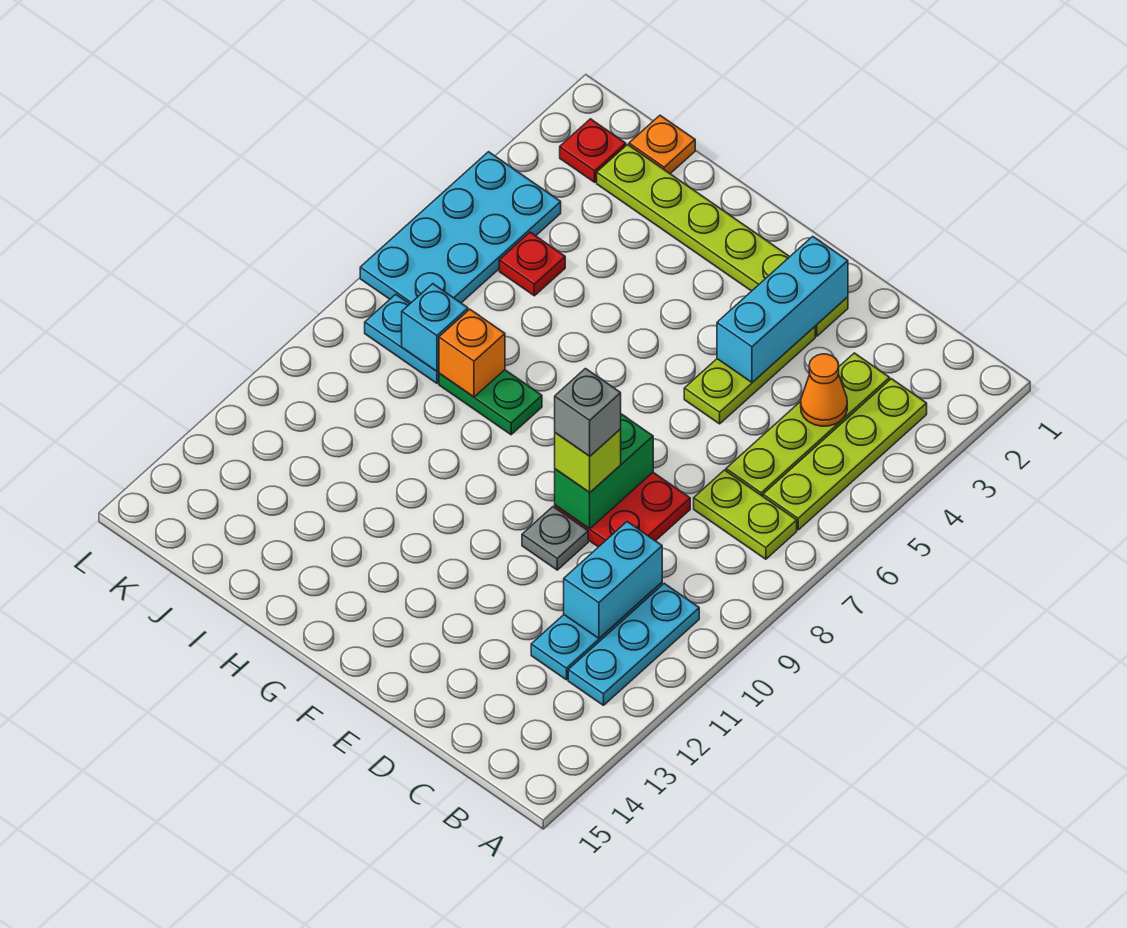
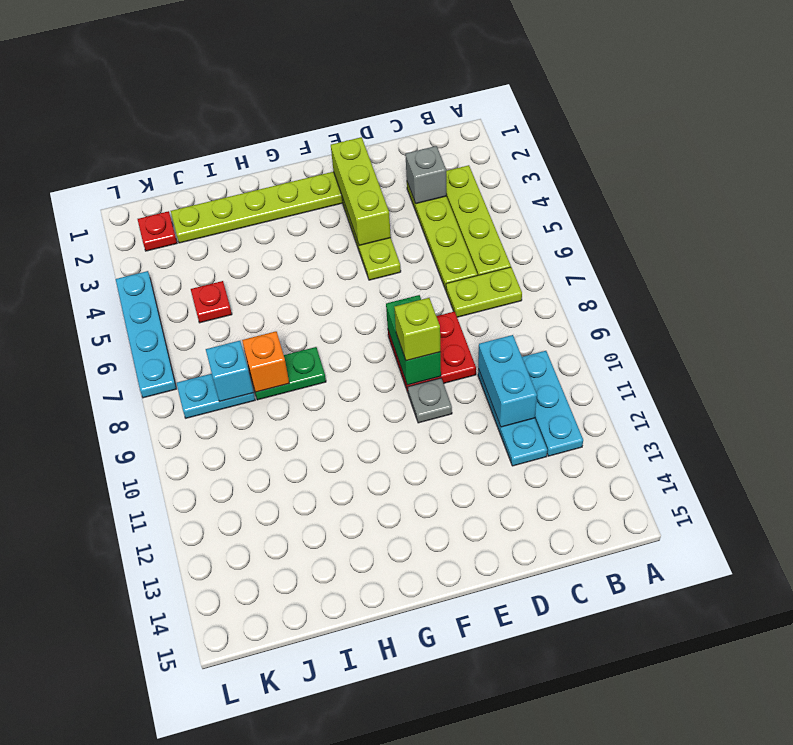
orange cone C4 level 2 -> none
cyan brick E2:E4 level 2 -> lime brick E2:E4 level 2
grey brick E9 level 4 -> grey brick C3 level 2
orange plate J1 level 1 -> none
cyan plate K4:L7 level 1 -> cyan plate L4:L7 level 1

